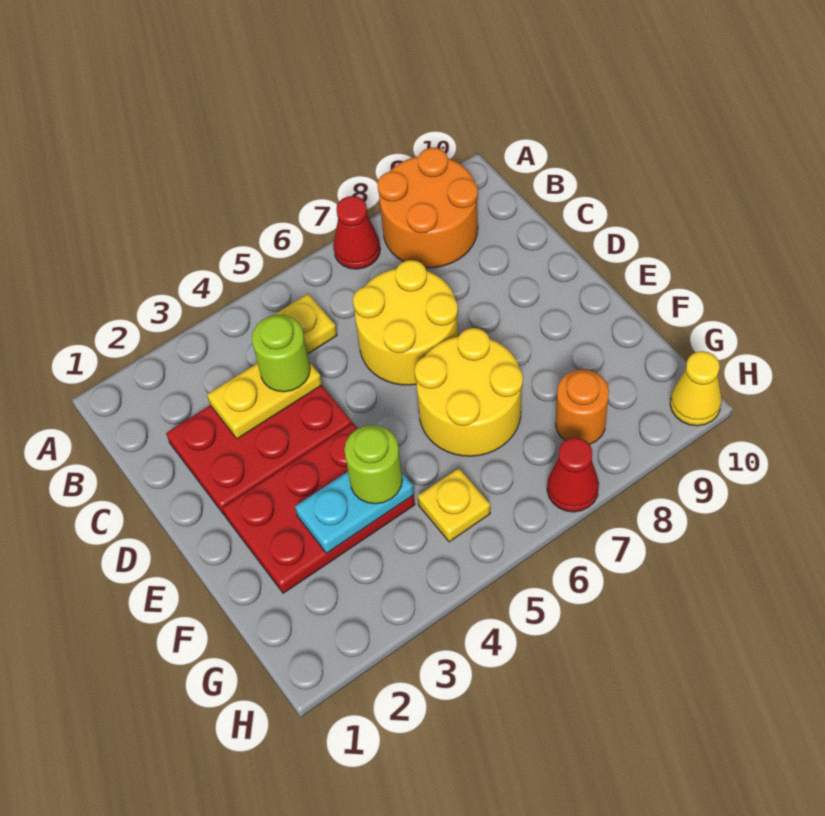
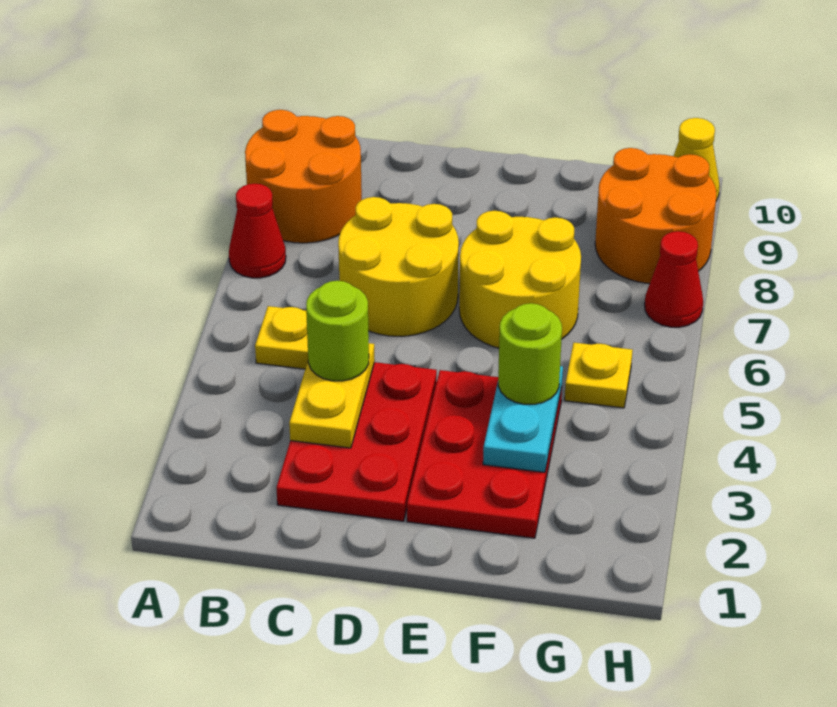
orange round brick G8 level 1 -> orange round brick G8:H9 level 1

